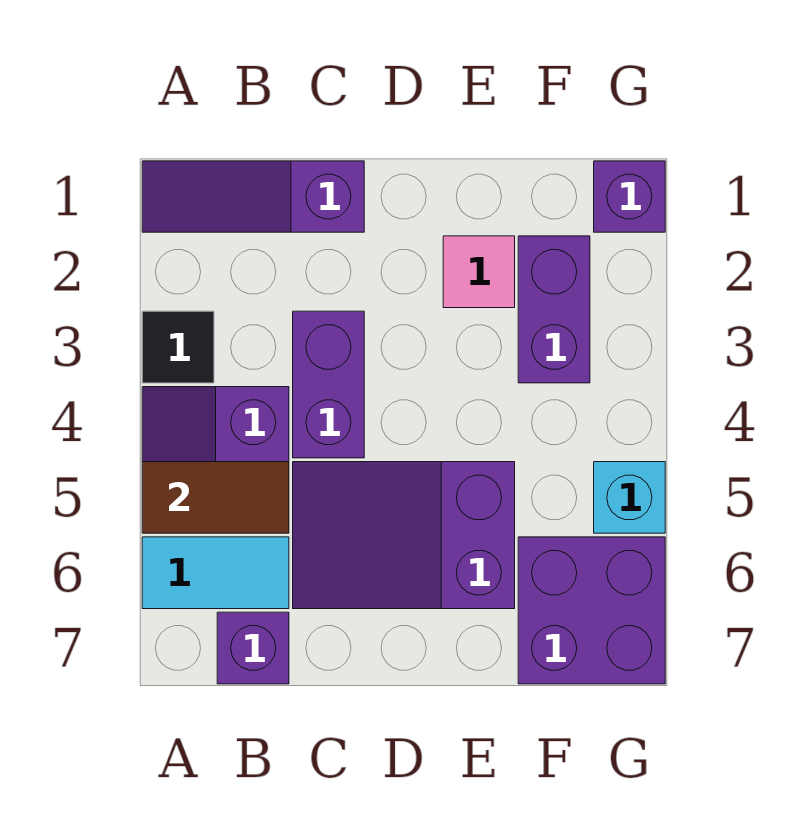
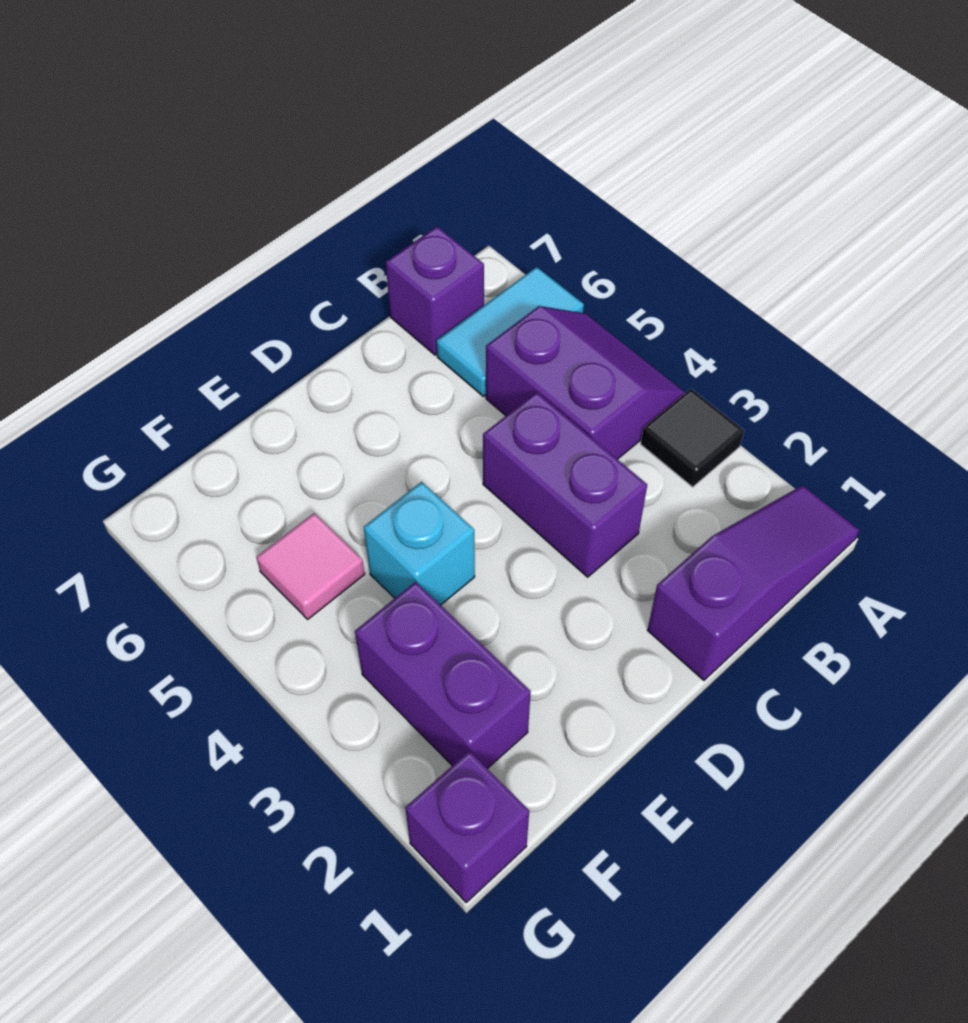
brown tile A5:B5 level 2 -> none
purple slope C5:E6 level 1 top E -> none
pink tile E2 level 1 -> pink tile F5 level 1
purple brick F6:G7 level 1 -> none
cyan brick G5 level 1 -> cyan brick E4 level 1

